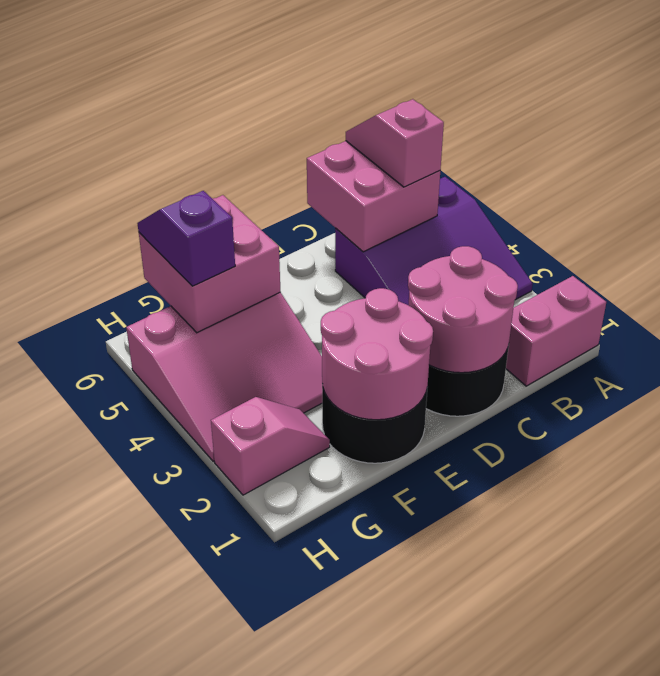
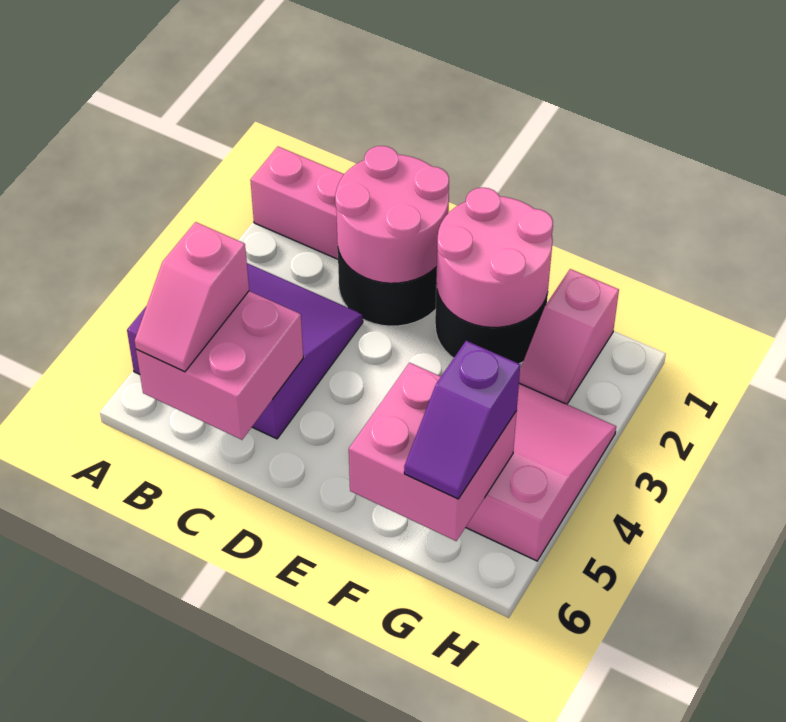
pink slope G2:H2 level 1 top H -> pink slope G1:G2 level 1 top 1

